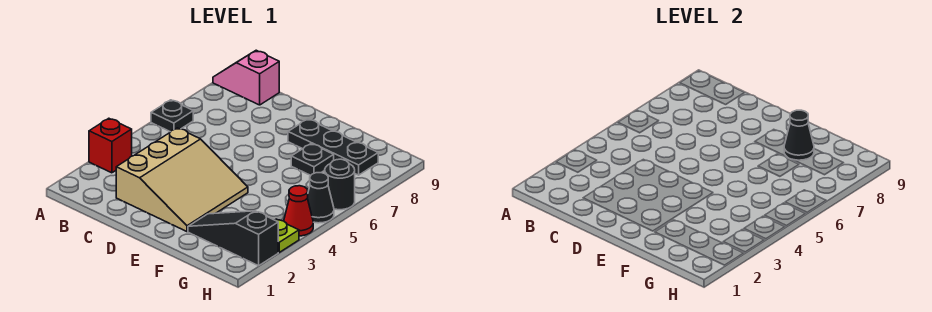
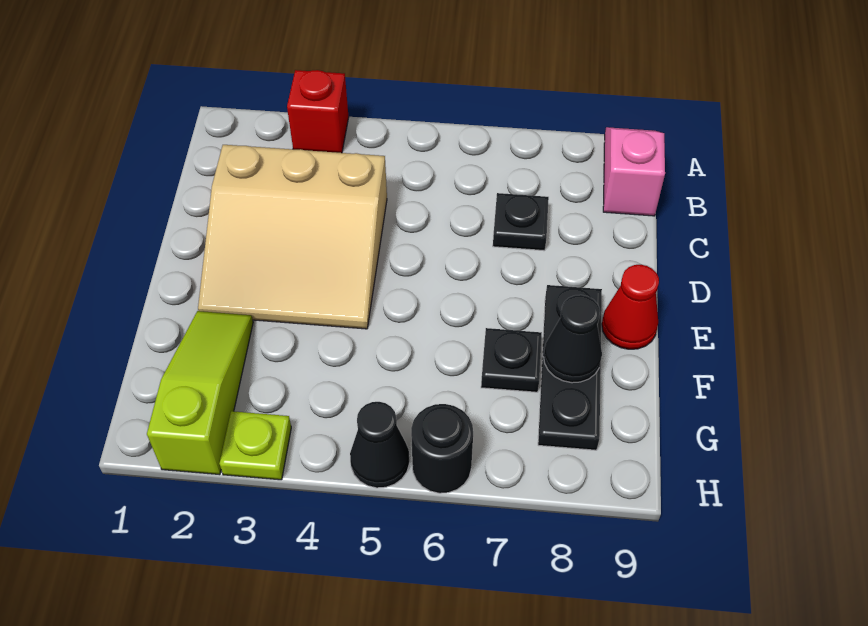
black plate A6 level 1 -> black plate C7 level 1
black slope F2:H2 level 1 top H -> lime slope F2:H2 level 1 top H
red cone H4 level 1 -> red cone E9 level 1

